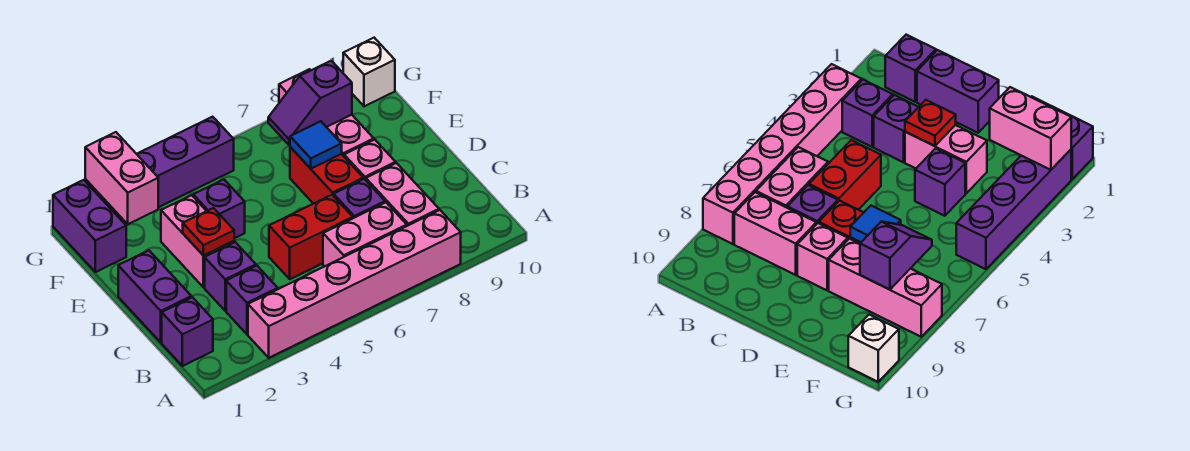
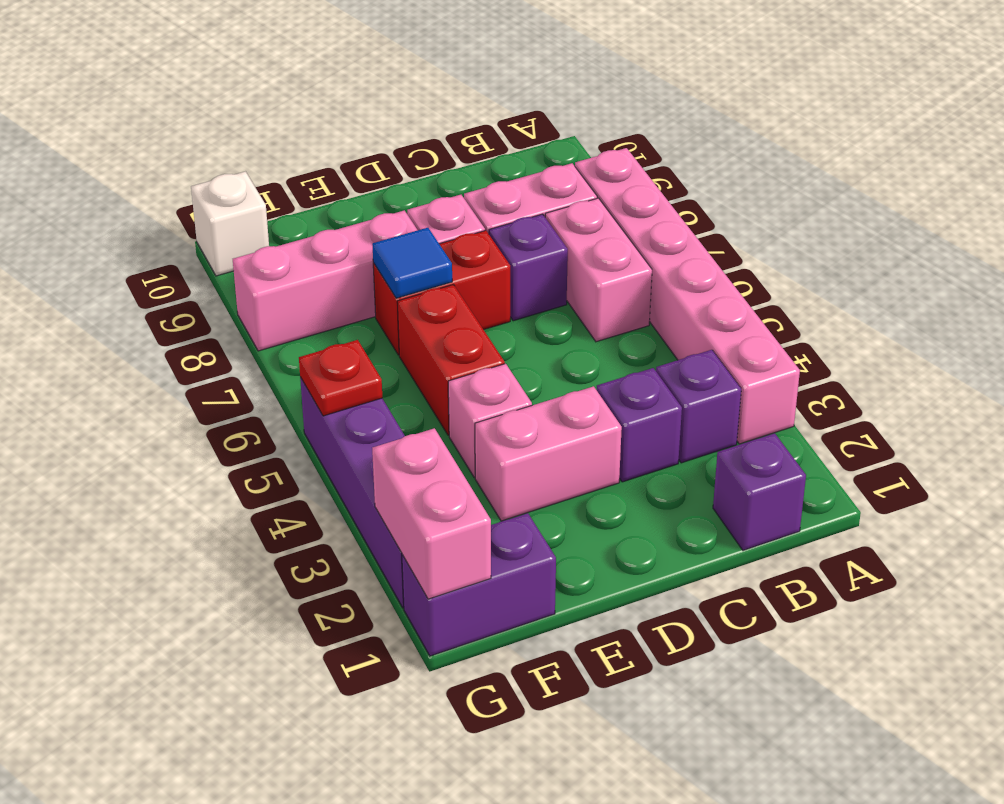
purple brick C1:D1 level 1 -> none
red brick C5:C6 level 1 -> red brick E5:E6 level 1
red plate D3 level 2 -> red plate G5 level 2
purple brick E4 level 1 -> pink brick E4 level 1
pink brick F2:G2 level 2 -> pink brick G1:G2 level 2
purple slope F7:F8 level 2 top 8 -> none

